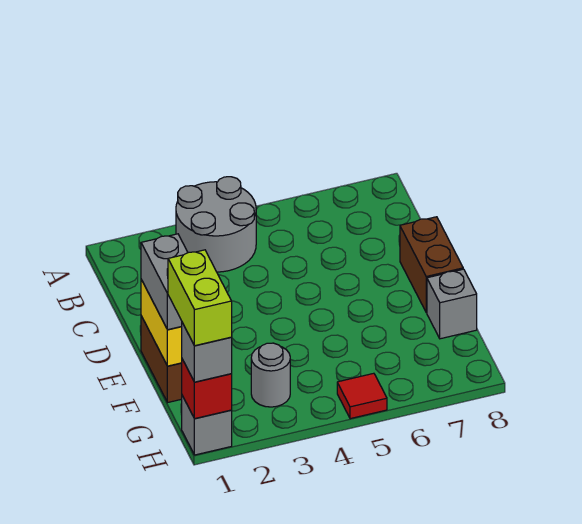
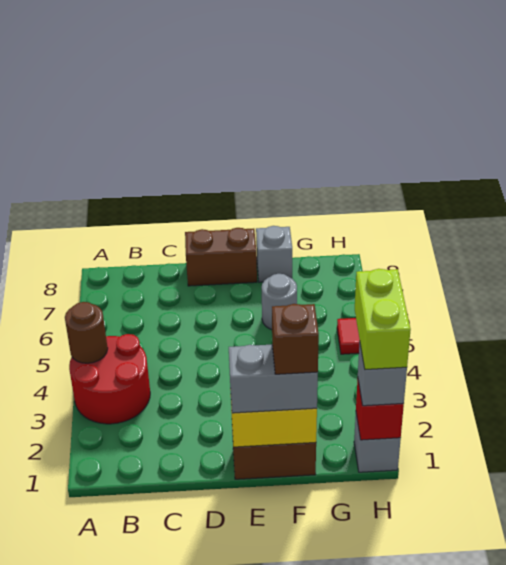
grey round brick A3:B4 level 1 -> red round brick A3:B4 level 1
none -> brown round brick A4 level 2
none -> brown brick F1 level 4
lime brick G1:H1 level 4 -> lime brick H1:H2 level 4
grey round brick G3 level 1 -> grey round brick F6 level 1

